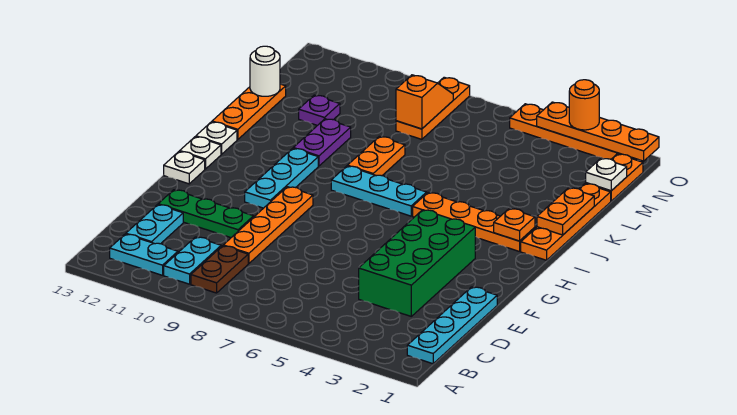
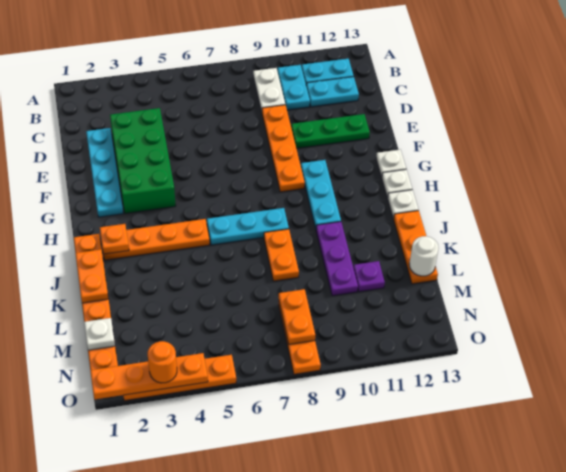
cyan plate B1:E1 level 1 -> cyan plate D2:G2 level 1
brown plate B9:C9 level 1 -> white plate B9:C9 level 1
cyan plate C12:D12 level 1 -> cyan plate C11:C12 level 1
purple plate J10:K10 level 1 -> purple plate J10:L10 level 1
orange slope M8:N8 level 2 top M -> orange plate M8:N8 level 2

